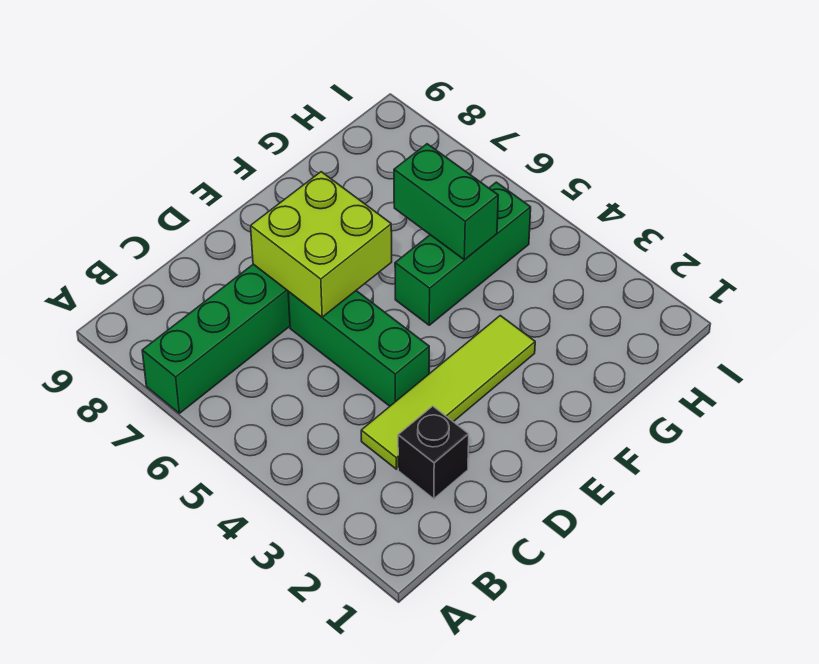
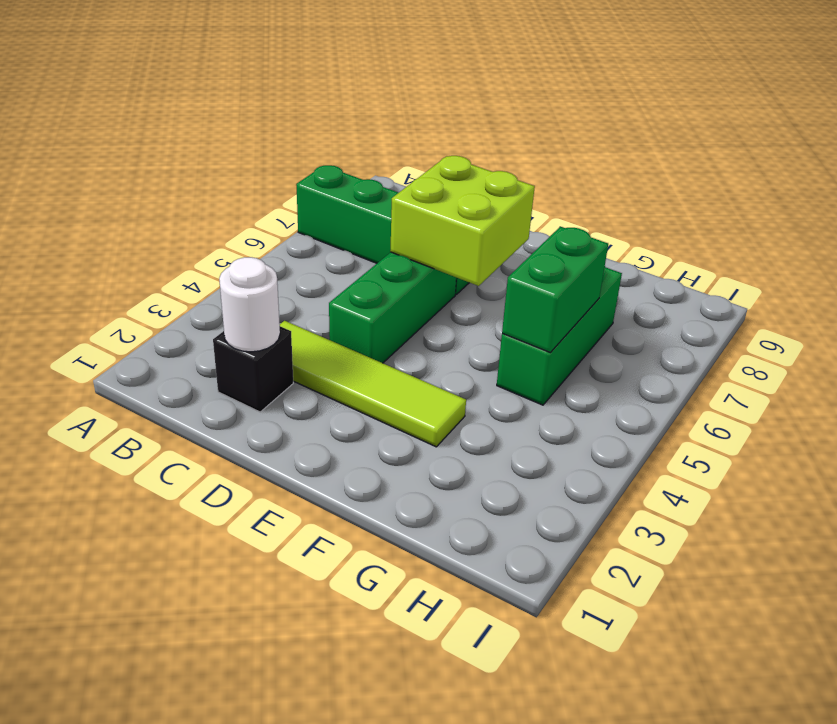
none -> white round brick C2 level 2
green brick F5:H5 level 1 -> green brick G5:G7 level 1

